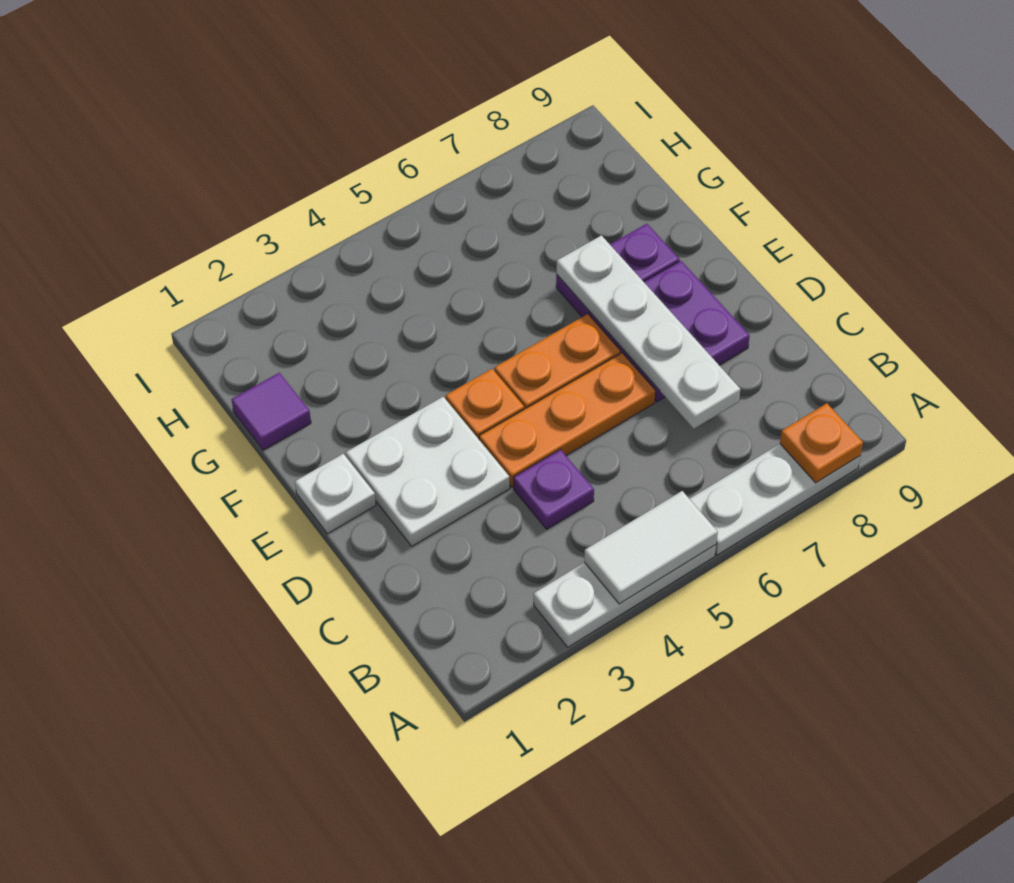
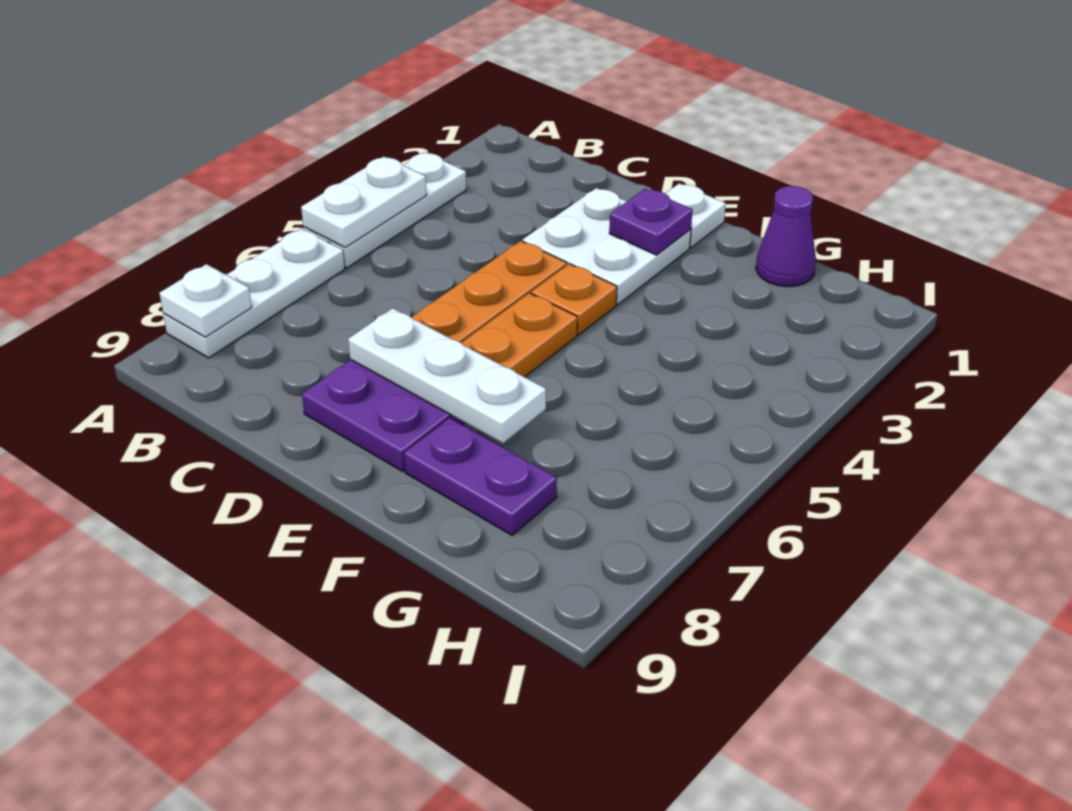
white tile A4:A5 level 2 -> white plate A4:A5 level 2
orange plate A8 level 2 -> white plate A8 level 2
purple plate C4 level 1 -> purple plate E2 level 2
white plate C7:F7 level 2 -> white plate D7:F7 level 2
purple plate F7:F8 level 1 -> purple plate F8:G8 level 1
purple tile G1 level 1 -> purple cone G1 level 1

